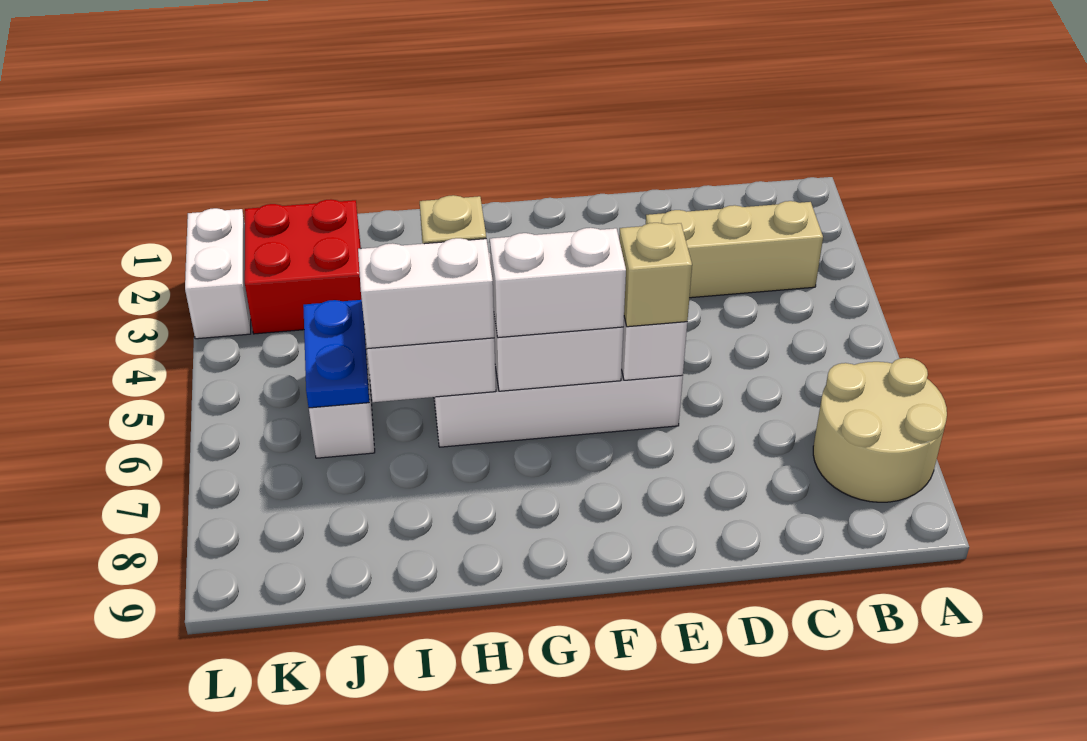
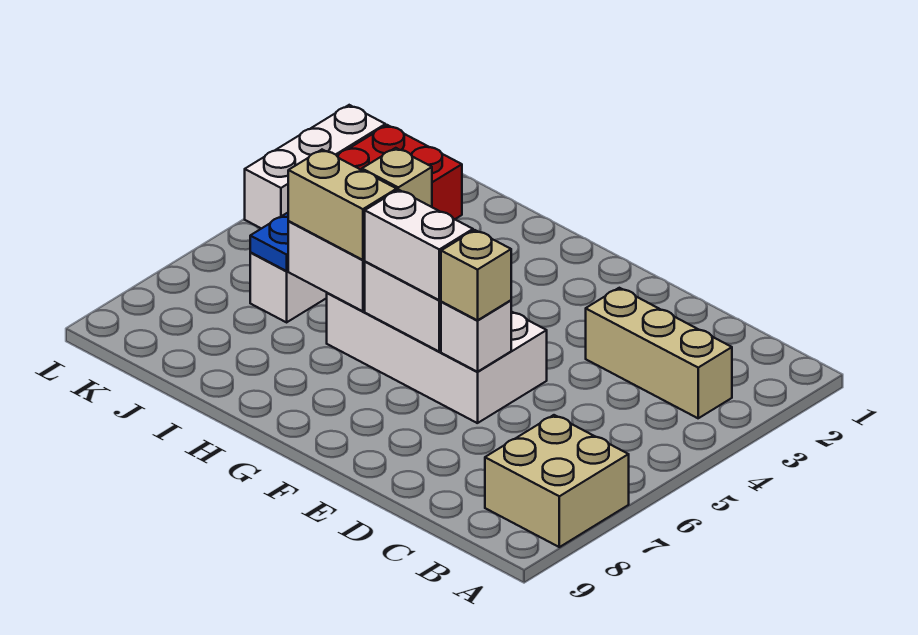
tan round brick A7:B8 level 1 -> tan brick A7:B8 level 1
white brick H6:I6 level 3 -> tan brick H6:I6 level 3
white brick L2:L3 level 1 -> white brick L2:L4 level 1

